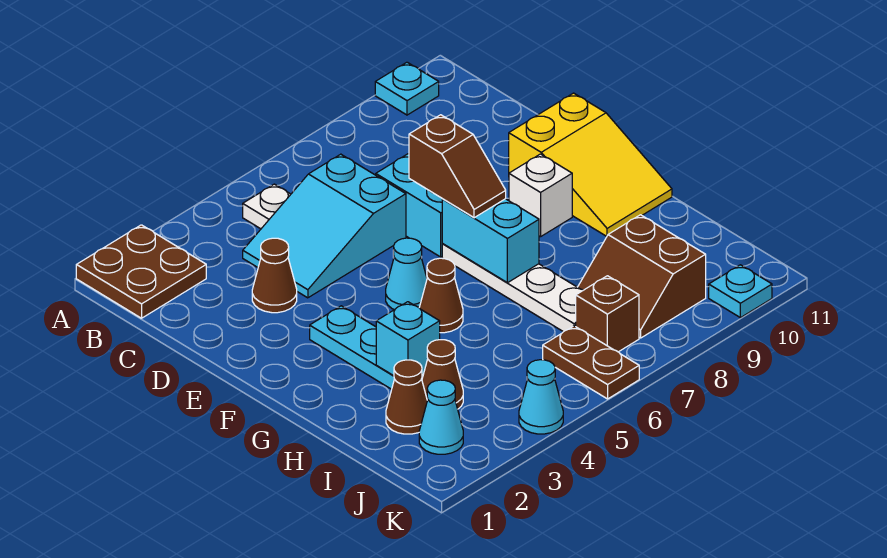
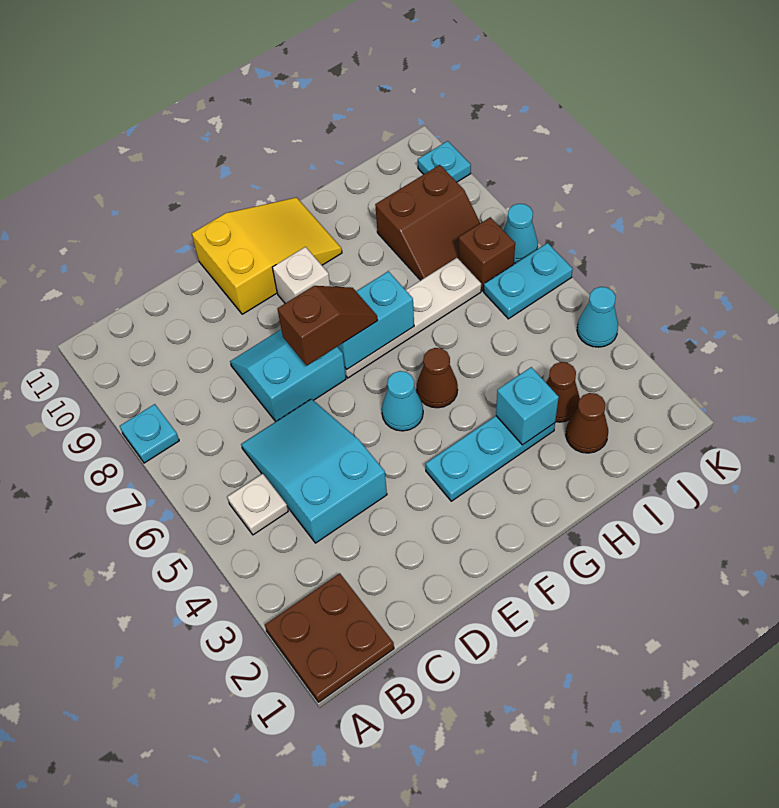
cyan plate A10 level 1 -> cyan plate A8 level 1
cyan slope C4:D6 level 1 top 6 -> cyan slope C4:D6 level 1 top 4
brown cone D3 level 1 -> none
cyan cone J2 level 1 -> cyan cone K7 level 1
brown plate J6:K6 level 1 -> cyan plate J6:K6 level 1

